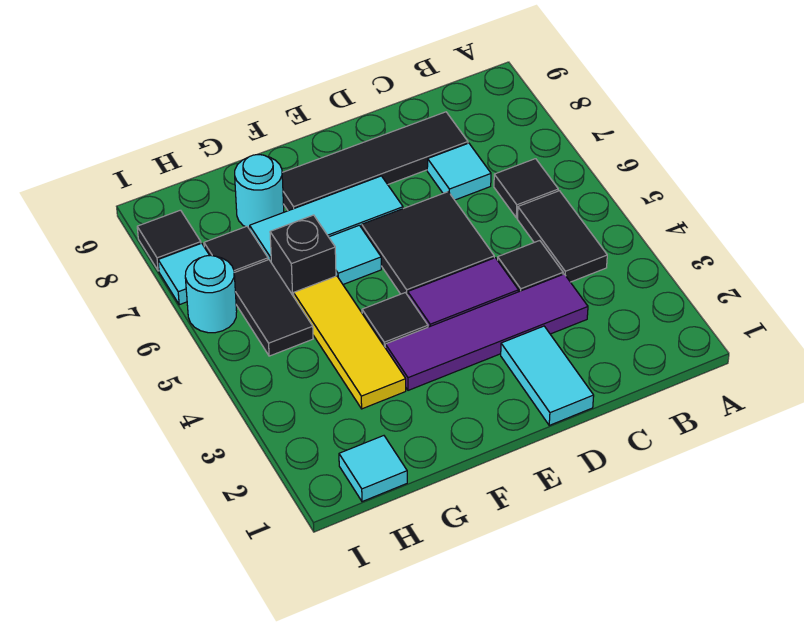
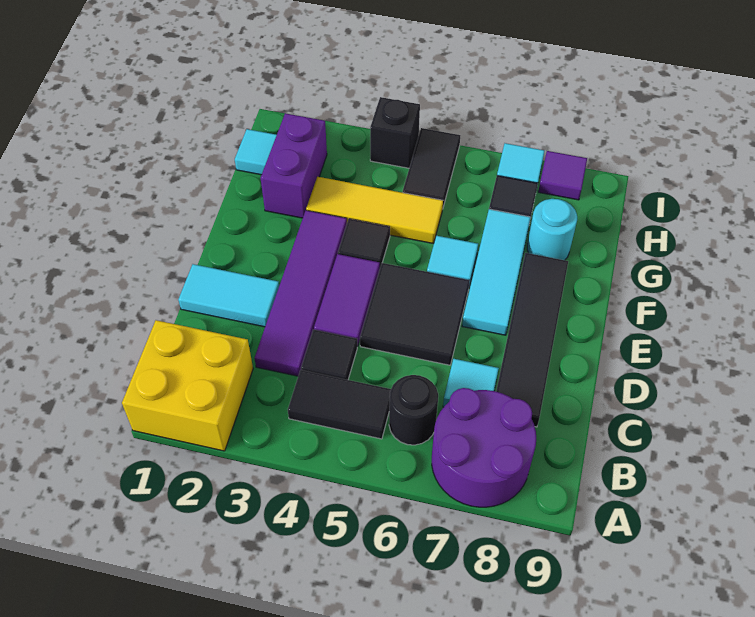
none -> yellow brick A1:B2 level 1
none -> purple round brick A7:B8 level 1
black tile B6 level 1 -> black round brick B6 level 1
none -> purple brick G2:H2 level 1
black brick G6 level 1 -> black brick I4 level 1
black tile H5:H6 level 1 -> black tile H5:I5 level 1
cyan round brick I6 level 1 -> none
black tile I8 level 1 -> purple tile I8 level 1

